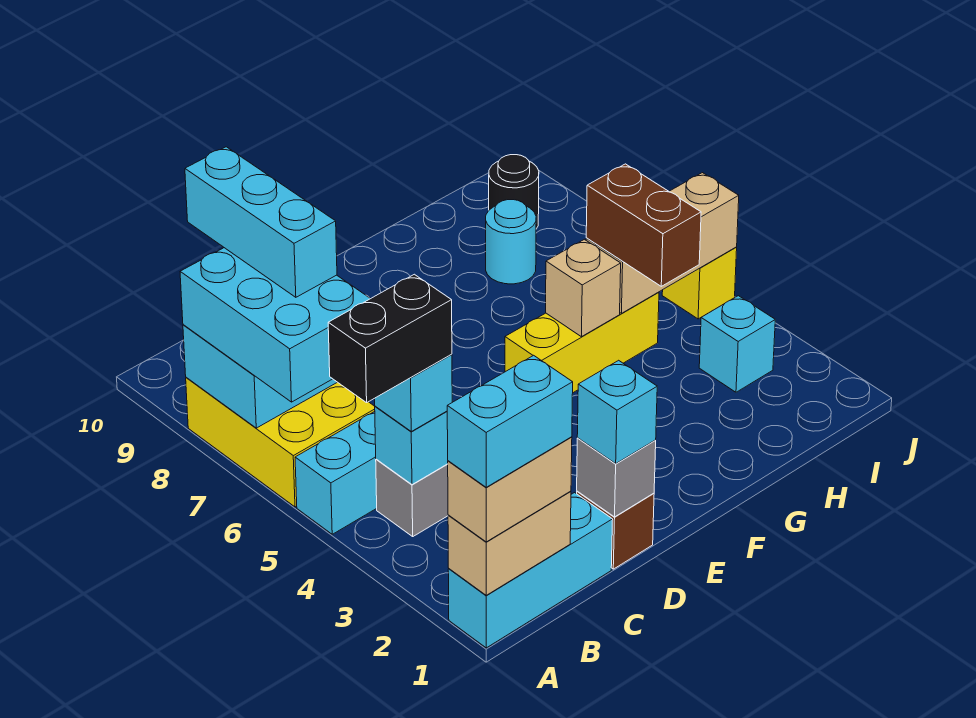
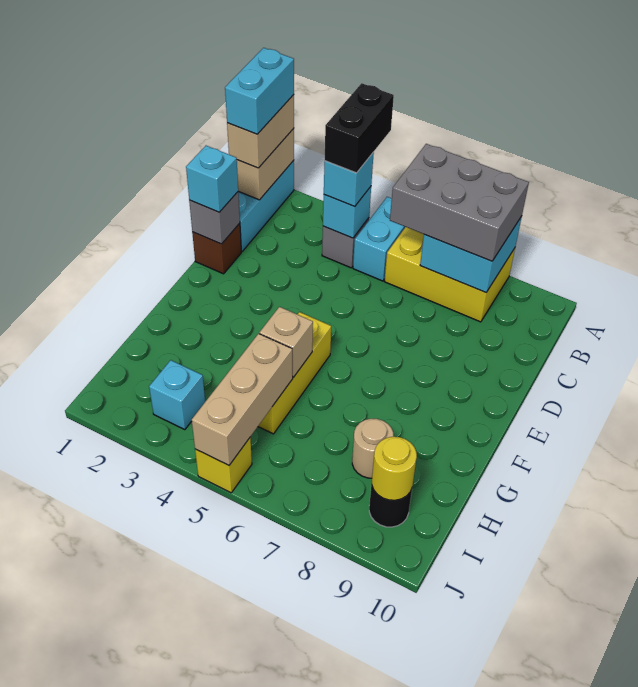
cyan brick A6:B8 level 3 -> grey brick A6:B8 level 3
cyan brick B7:B9 level 4 -> none
brown brick H4:H5 level 3 -> none
cyan round brick H8 level 1 -> tan round brick H8 level 1
none -> yellow round brick I9 level 2

